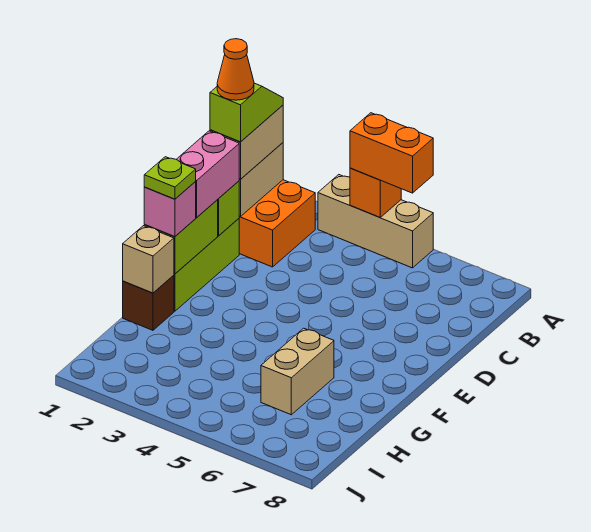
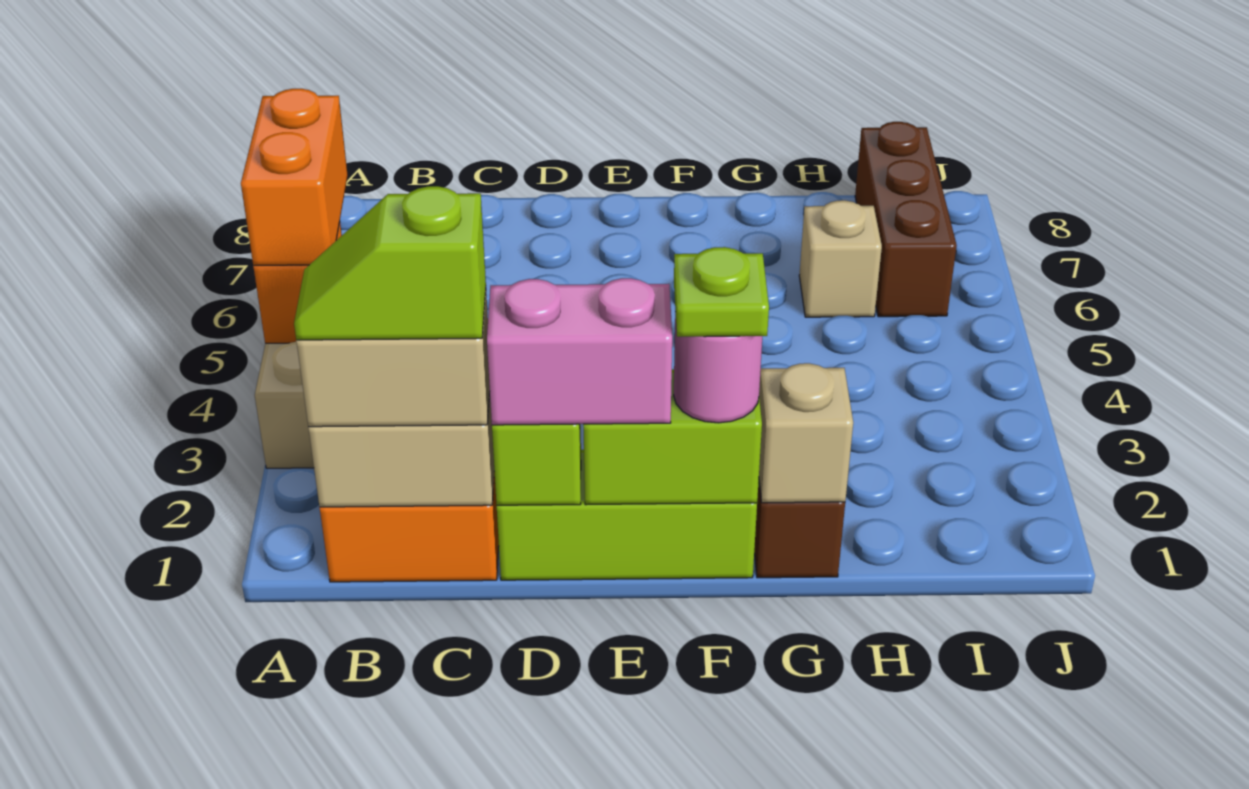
orange cone C1 level 5 -> none
pink brick F1 level 3 -> pink round brick F1 level 3
tan brick G6:H6 level 1 -> tan brick H6 level 1
none -> brown brick I6:I8 level 1

